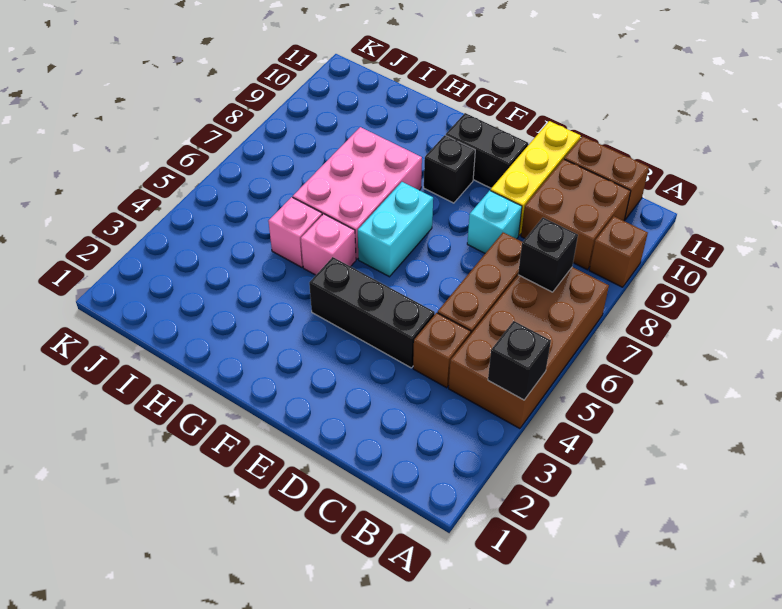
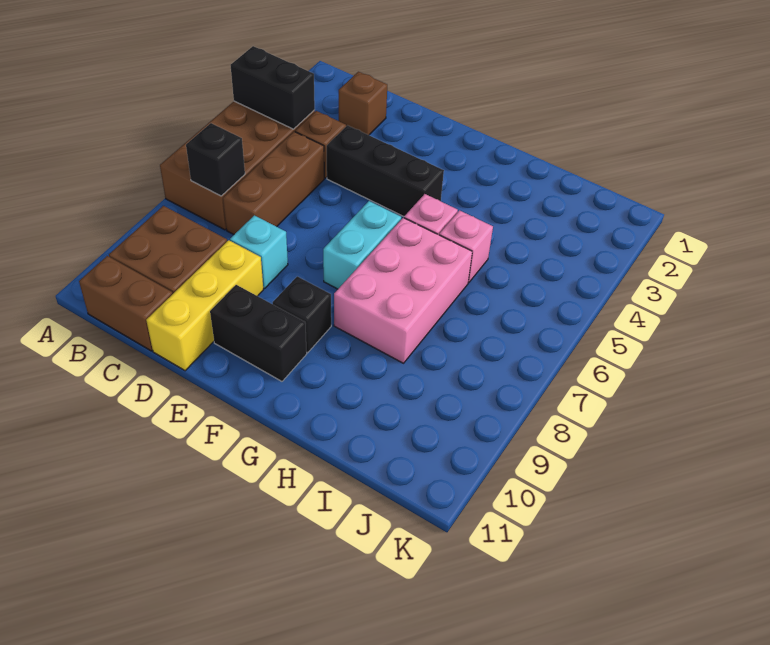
black brick A4 level 2 -> black brick A4:B4 level 2
brown brick A9 level 1 -> brown brick C2 level 1

